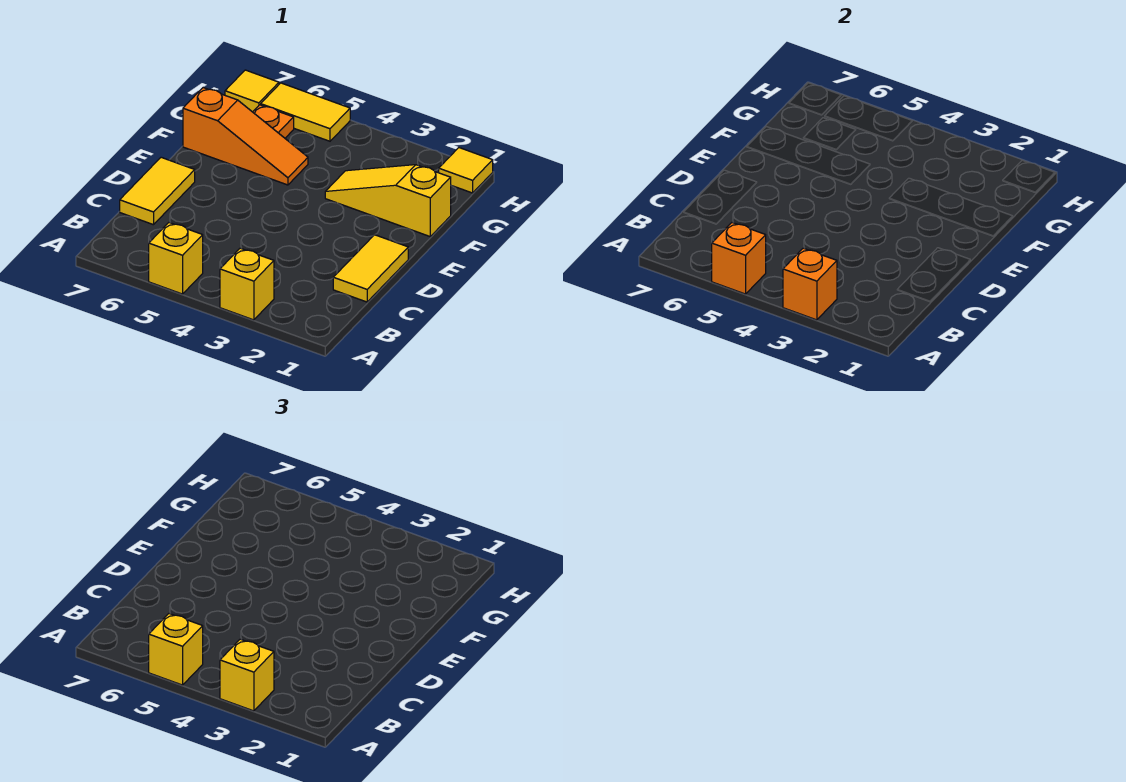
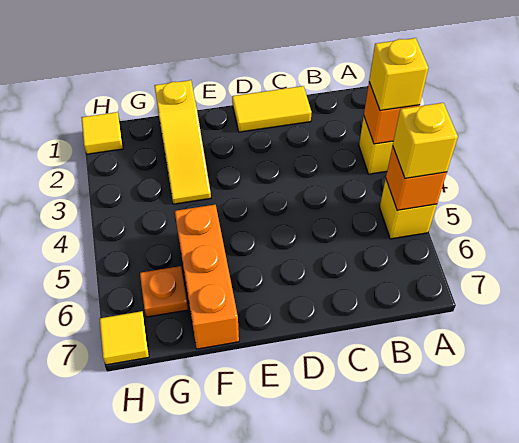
yellow tile C7:D7 level 1 -> none
orange slope F5:F7 level 1 top 7 -> orange brick F5:F7 level 1
yellow tile H5:H6 level 1 -> none

